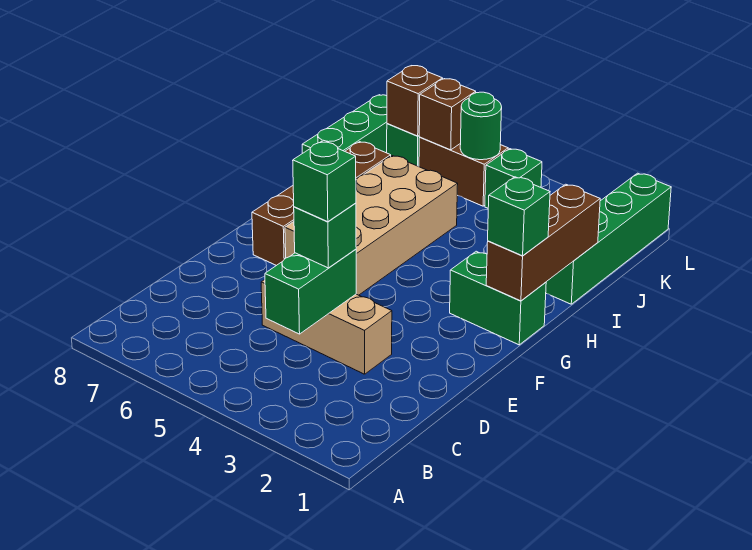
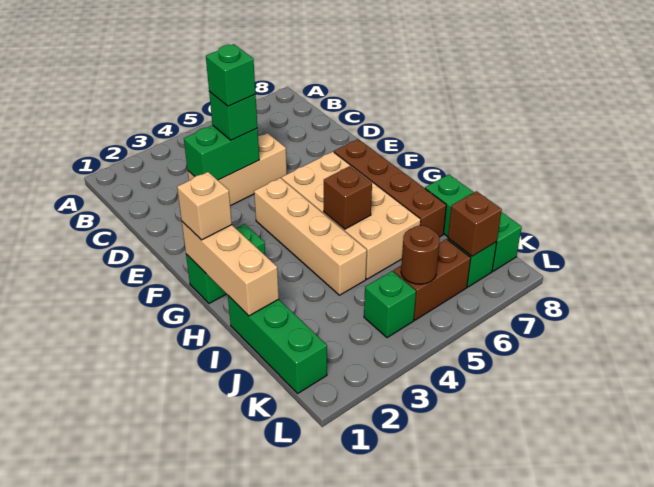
green brick C4:D4 level 2 -> green brick D3:D4 level 2
none -> tan brick F4:I4 level 1
brown brick G1:I1 level 2 -> tan brick G1:I1 level 2
green brick G1 level 3 -> tan brick G1 level 3
green brick I1:L1 level 1 -> green brick I1:K1 level 1
green round brick K5 level 2 -> brown round brick K5 level 2
brown brick K6 level 2 -> brown brick H5 level 2

